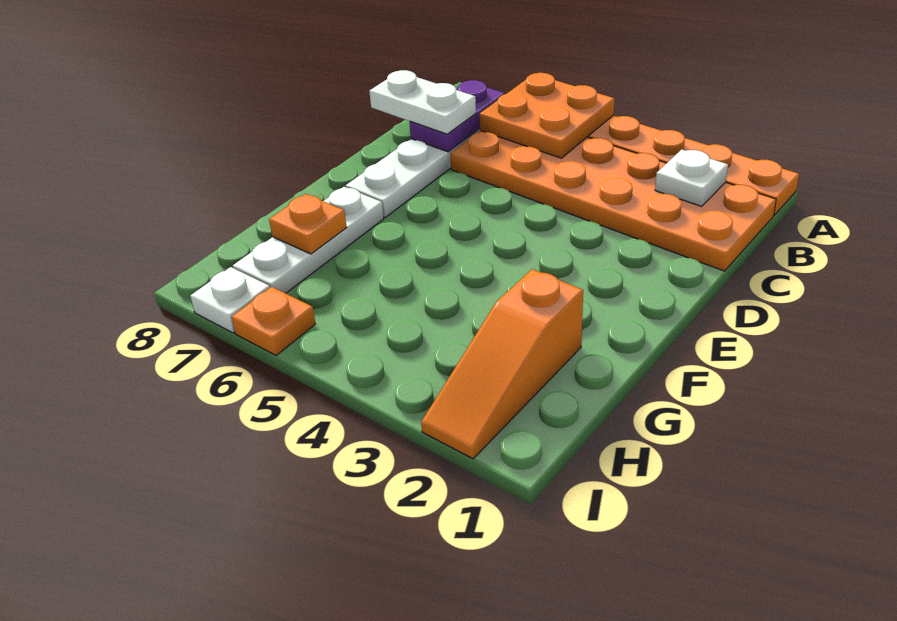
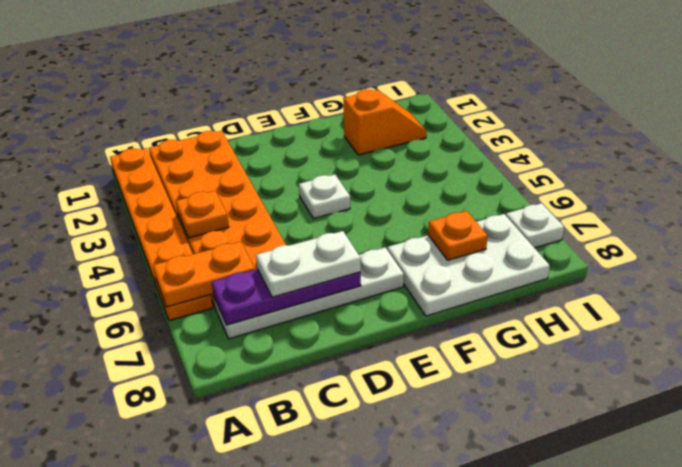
orange plate A5:B6 level 2 -> orange plate A6:B6 level 2
white plate B2 level 2 -> white plate E4 level 1
purple plate B7:C7 level 2 -> purple plate B7:D7 level 2
white plate C7:C8 level 3 -> white plate C7:D7 level 3
white plate F7:H7 level 1 -> white plate F7:H8 level 1
orange slope G2:I2 level 1 top G -> orange slope G2:H2 level 1 top G
orange plate I6 level 1 -> orange plate B4 level 2

